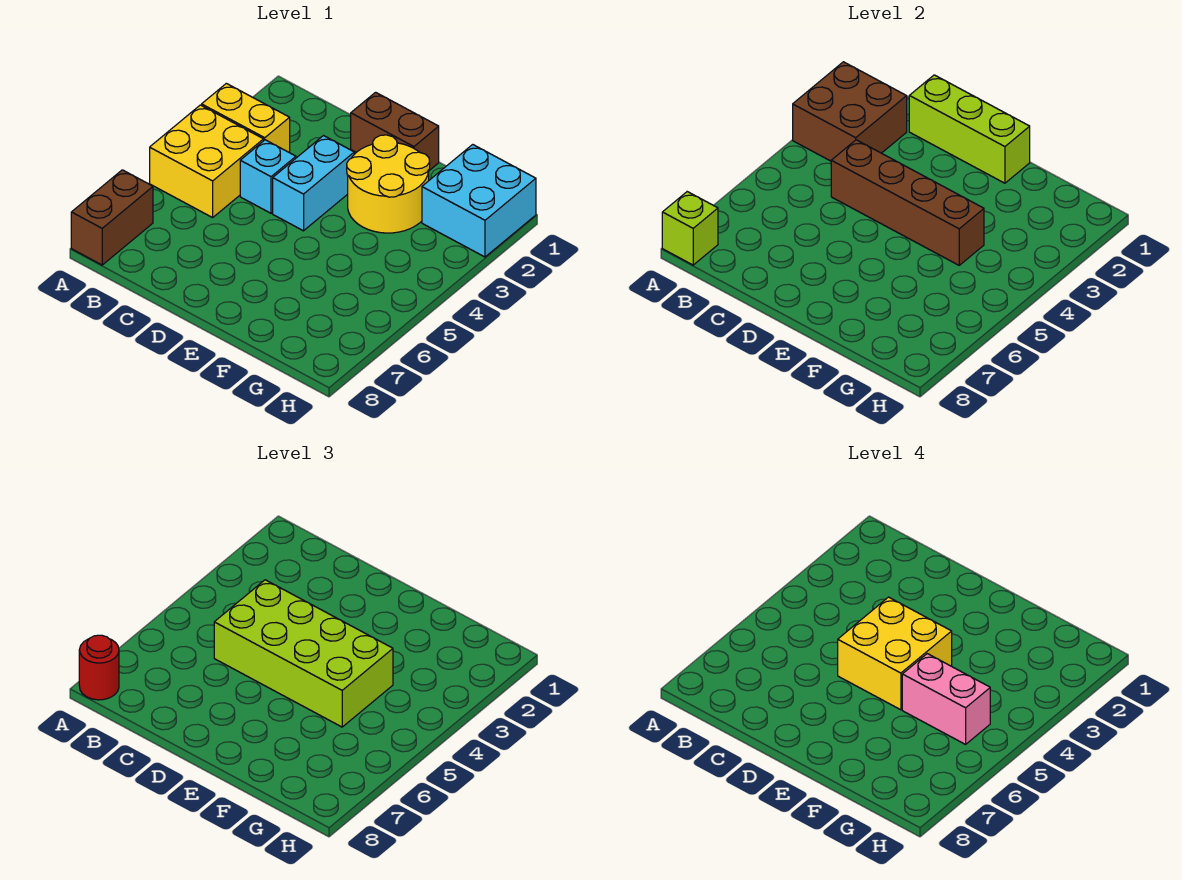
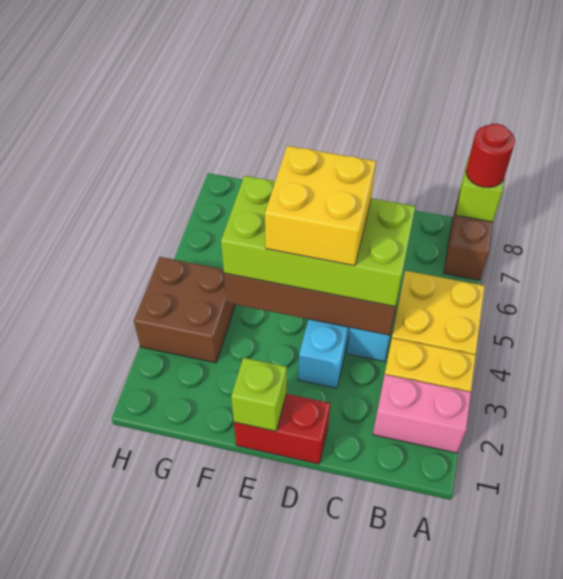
brown brick A2:B3 level 2 -> brown brick G3:H4 level 1
lime brick C1:E1 level 2 -> lime brick E1 level 2
brown brick D1:E1 level 1 -> red brick D1:E1 level 1
yellow round brick E2:F3 level 1 -> none
pink brick F5:G5 level 4 -> pink brick A2:B2 level 1
cyan brick G1:H2 level 1 -> none

